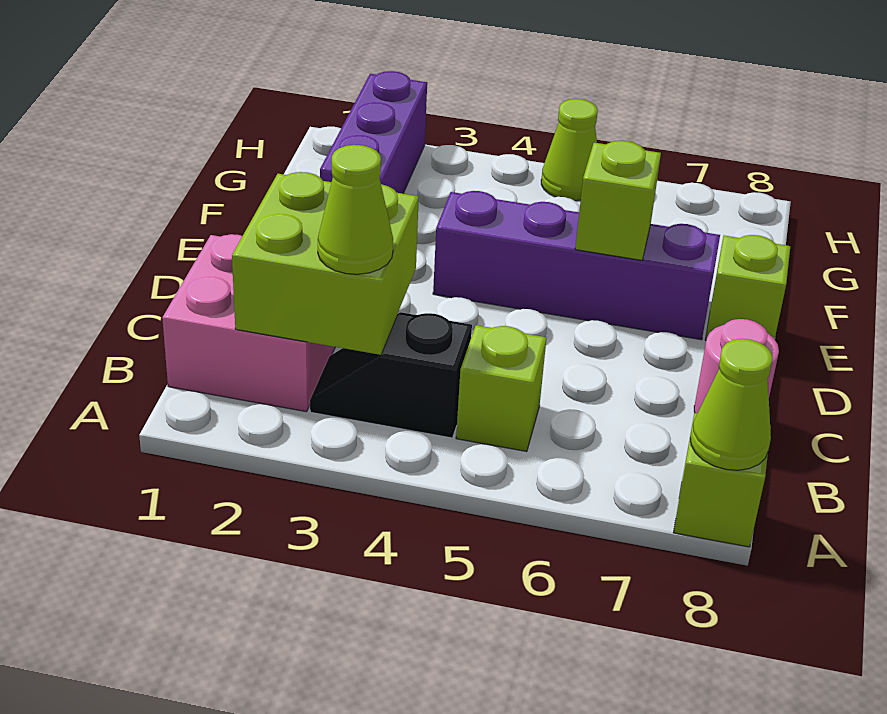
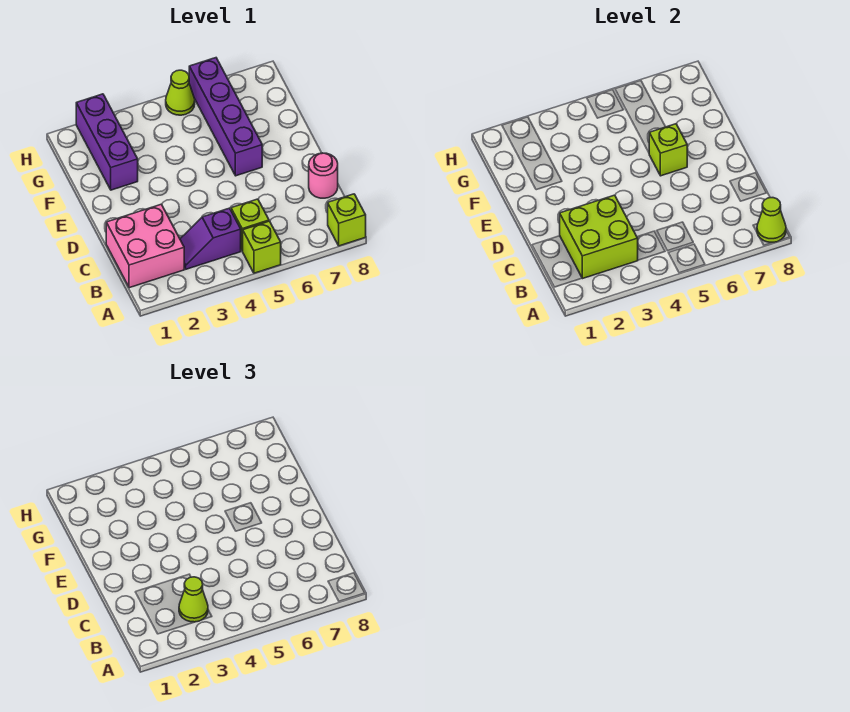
black slope B3:B4 level 1 top 4 -> purple slope B3:B4 level 1 top 4
purple brick E4:E7 level 1 -> purple brick E6:H6 level 1
lime brick E8 level 1 -> lime brick A5 level 1

